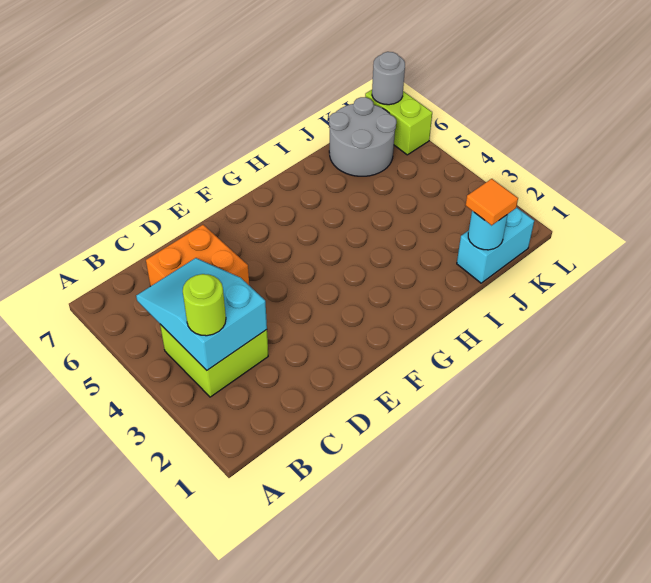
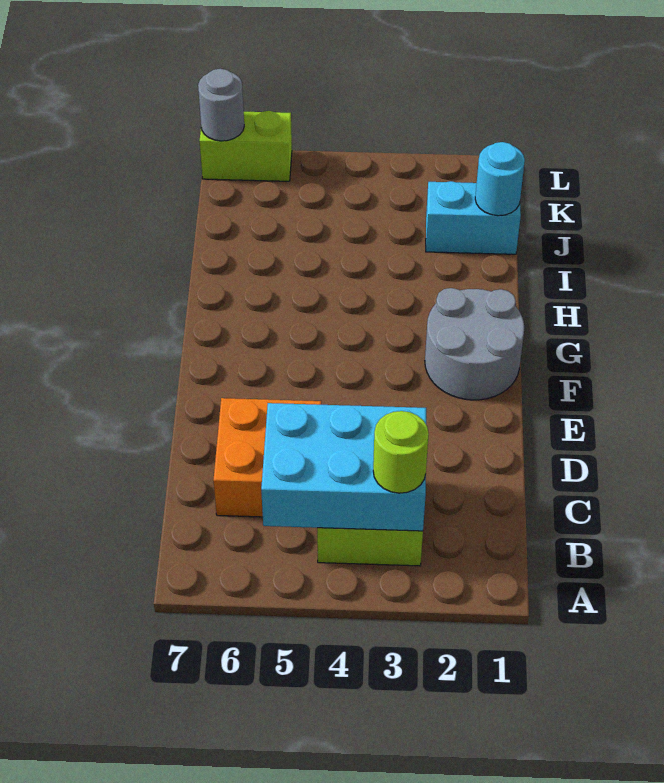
cyan slope B3:C5 level 2 top 3 -> cyan brick B3:C5 level 2
cyan brick J1:K1 level 1 -> cyan brick J1:J2 level 1
orange tile J1 level 3 -> none
grey round brick J6:K7 level 1 -> grey round brick F1:G2 level 1

